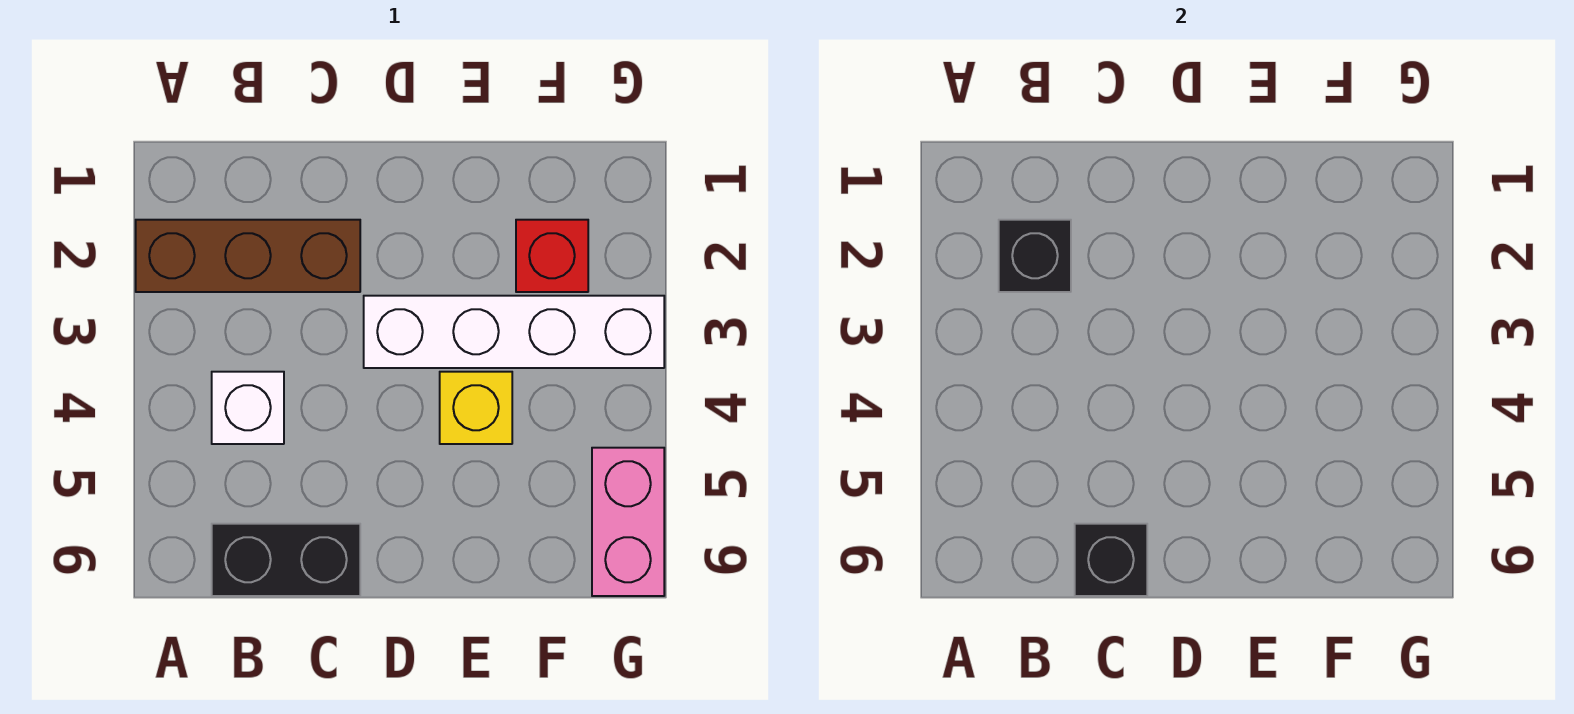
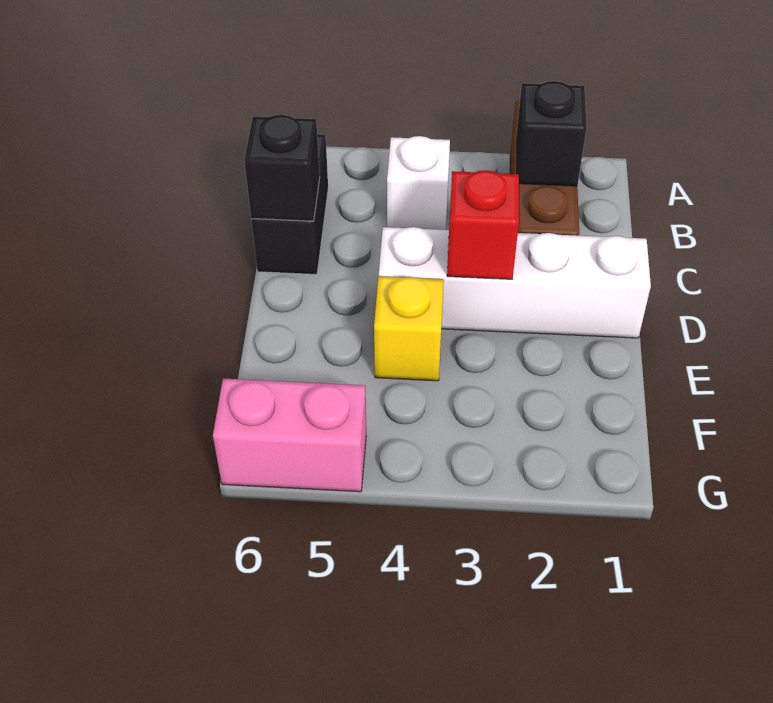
white brick D3:G3 level 1 -> white brick D1:D4 level 1
red brick F2 level 1 -> red brick D3 level 2

